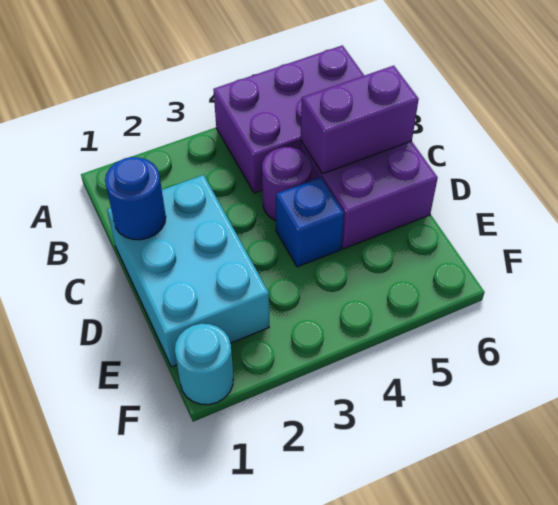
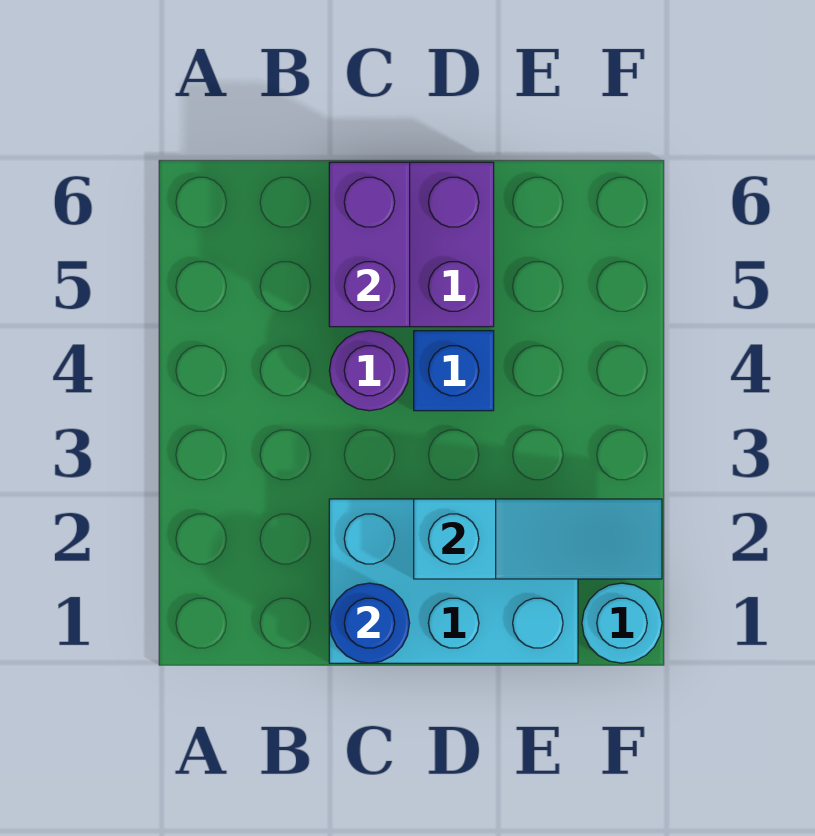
purple brick A4:B6 level 1 -> none
none -> cyan slope D2:F2 level 2 top D

